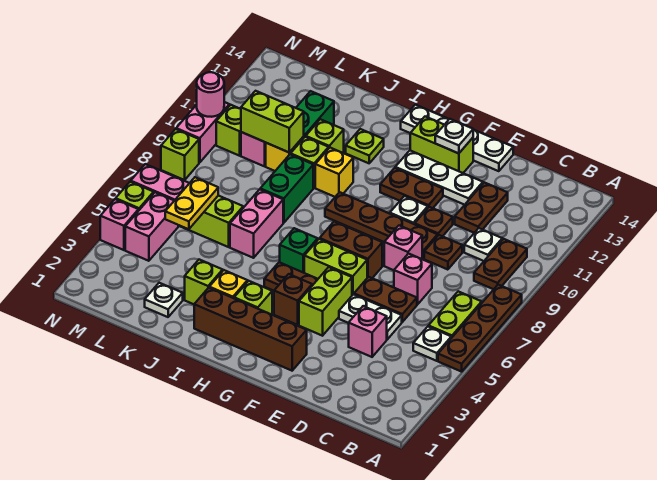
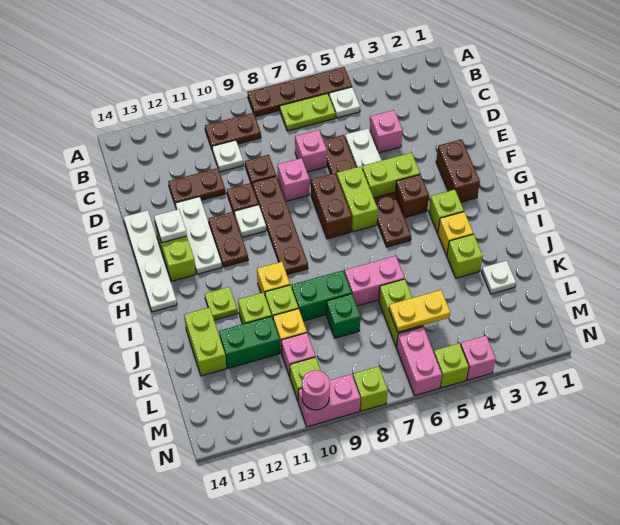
brown brick F2:I2 level 1 -> brown brick F2:G2 level 1
green brick H6 level 1 -> green brick K8 level 1
lime brick K10:L10 level 2 -> lime brick J13:K13 level 1
pink brick M4:M5 level 1 -> none

